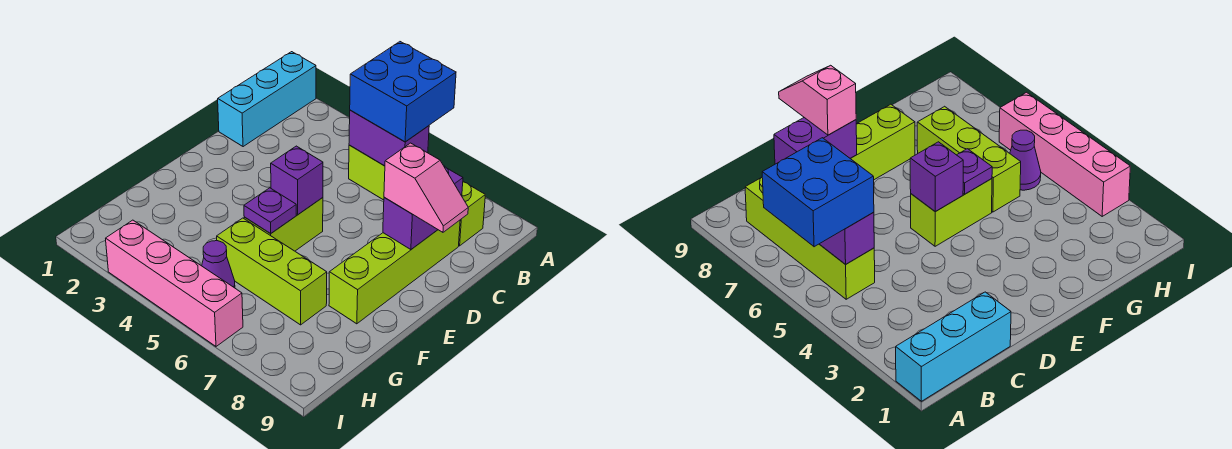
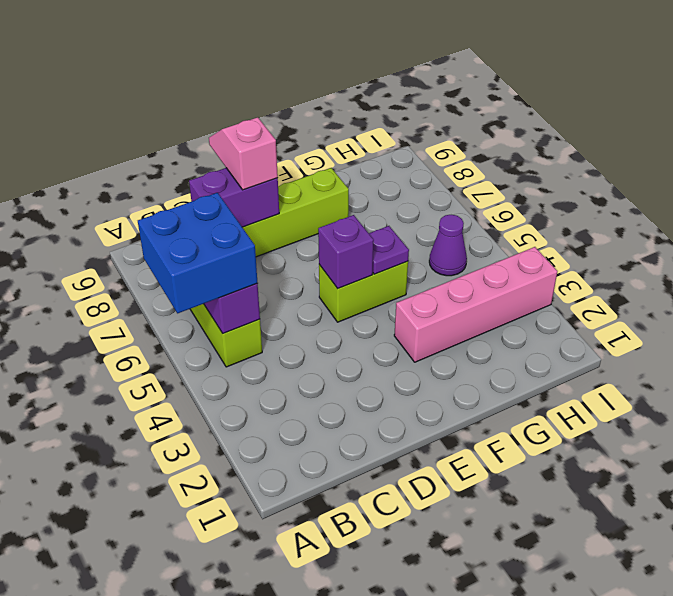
cyan brick A1:C1 level 1 -> none
lime brick G5:G7 level 1 -> none
pink brick I3:I6 level 1 -> pink brick F3:I3 level 1

